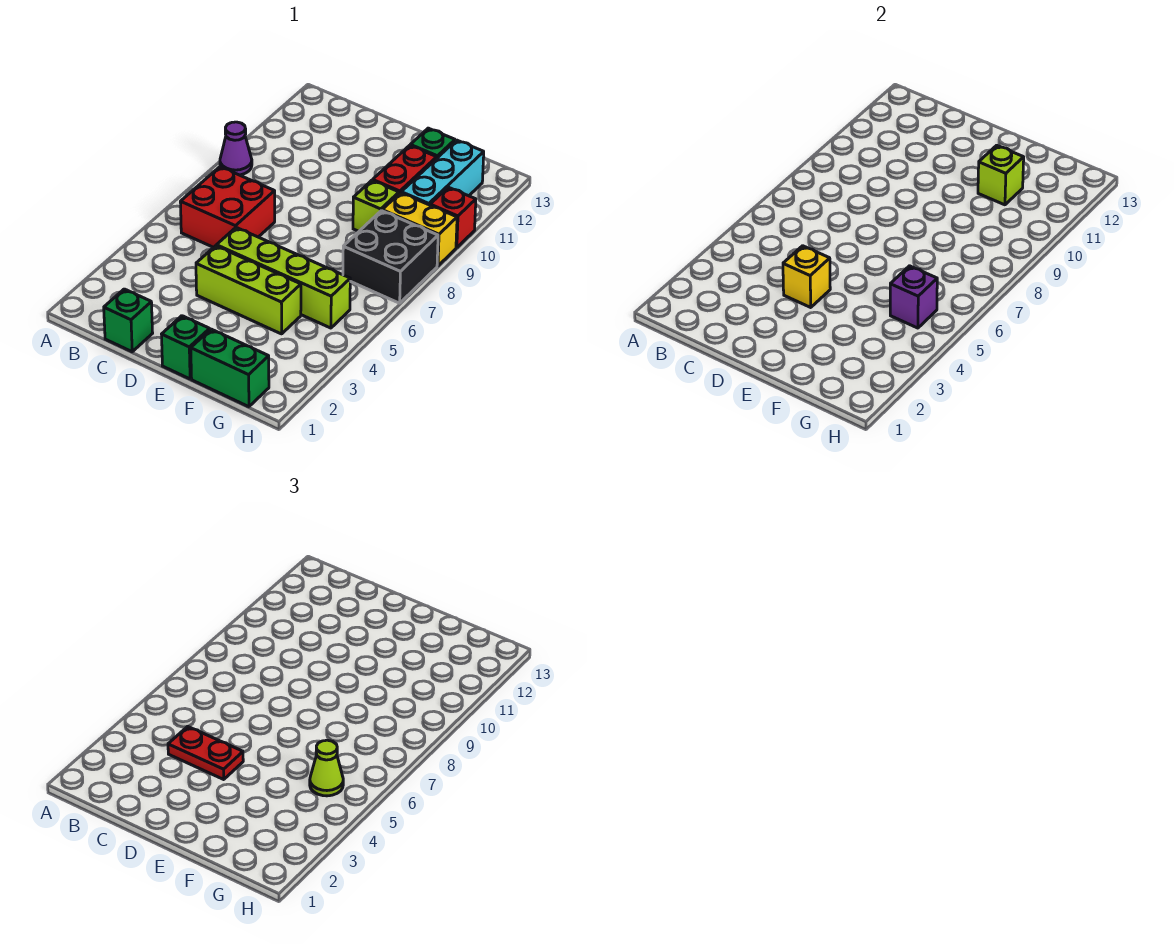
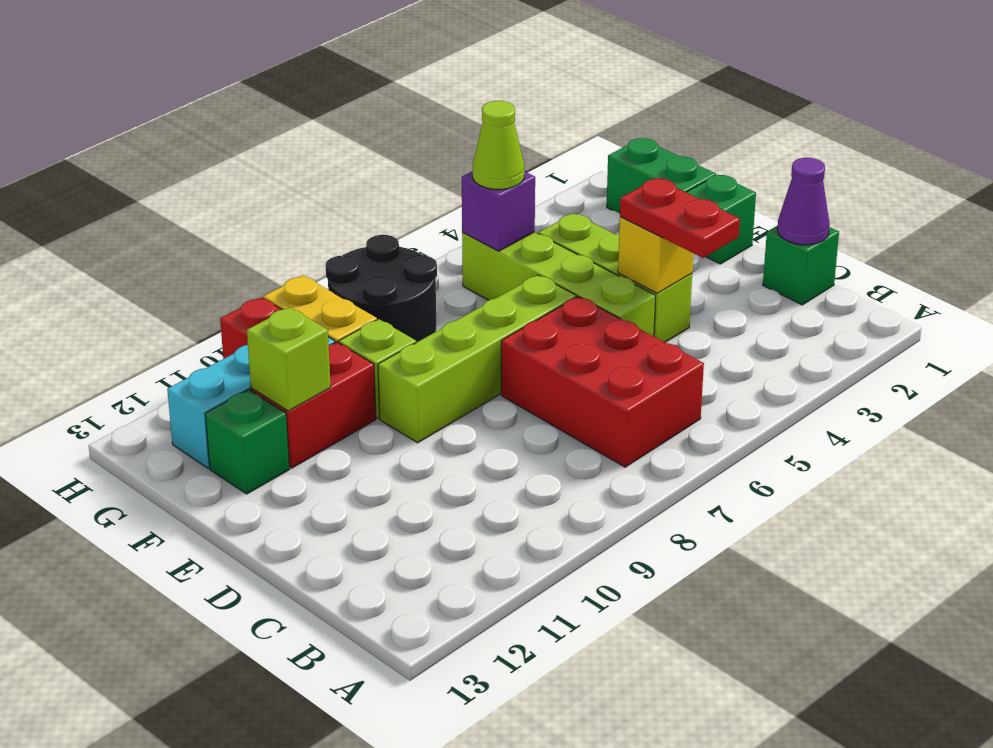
purple cone A9 level 1 -> purple cone C1 level 2
red brick B6:C7 level 1 -> red brick B6:D7 level 1
none -> lime brick E6:E9 level 1
black brick G7:H8 level 1 -> black round brick G7:H8 level 1

